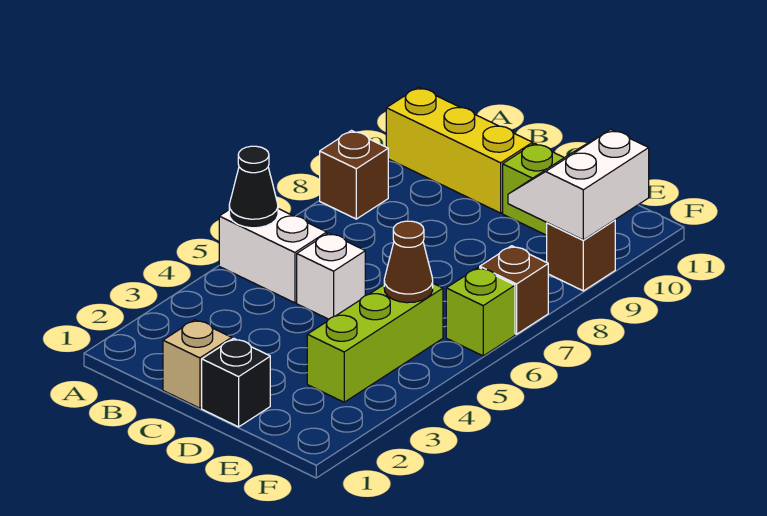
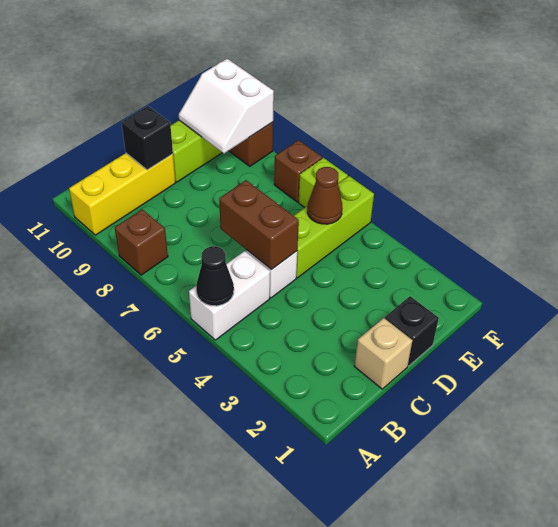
none -> brown brick C5:C6 level 2
none -> black brick C10 level 2
lime brick E3:E5 level 1 -> lime brick D5:F5 level 1

